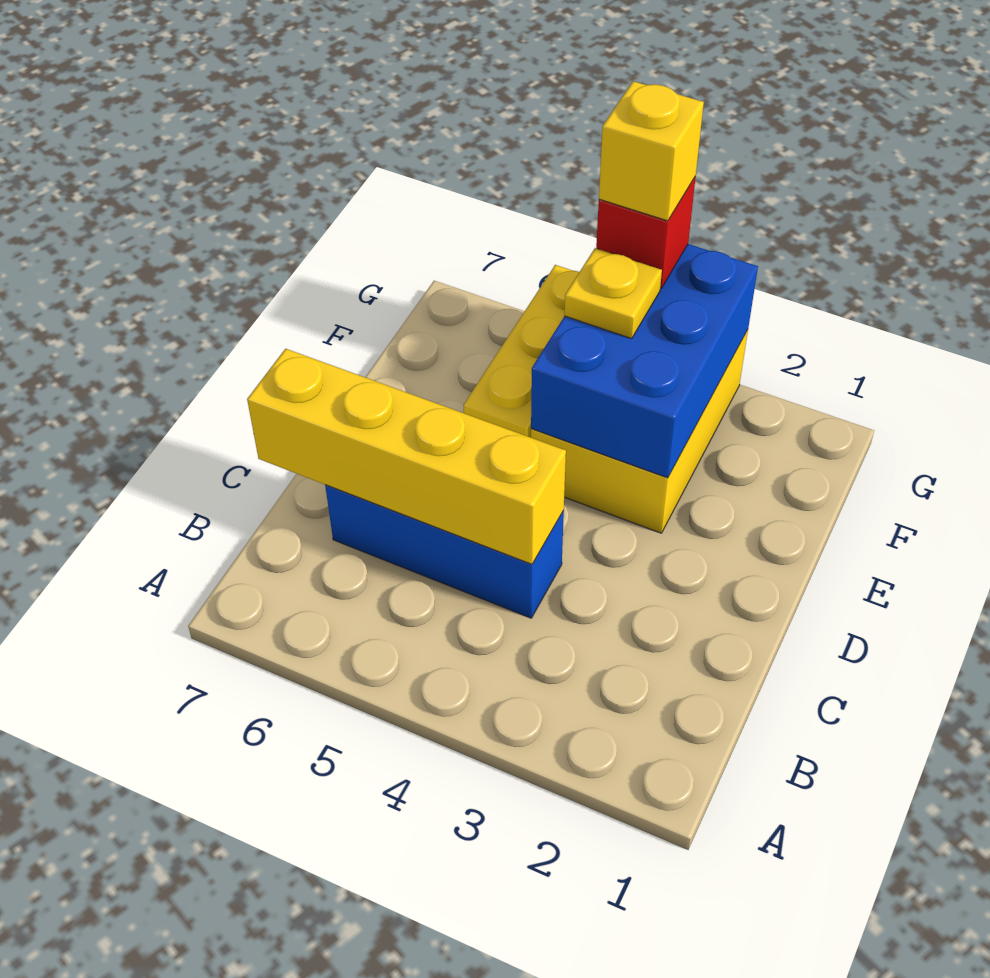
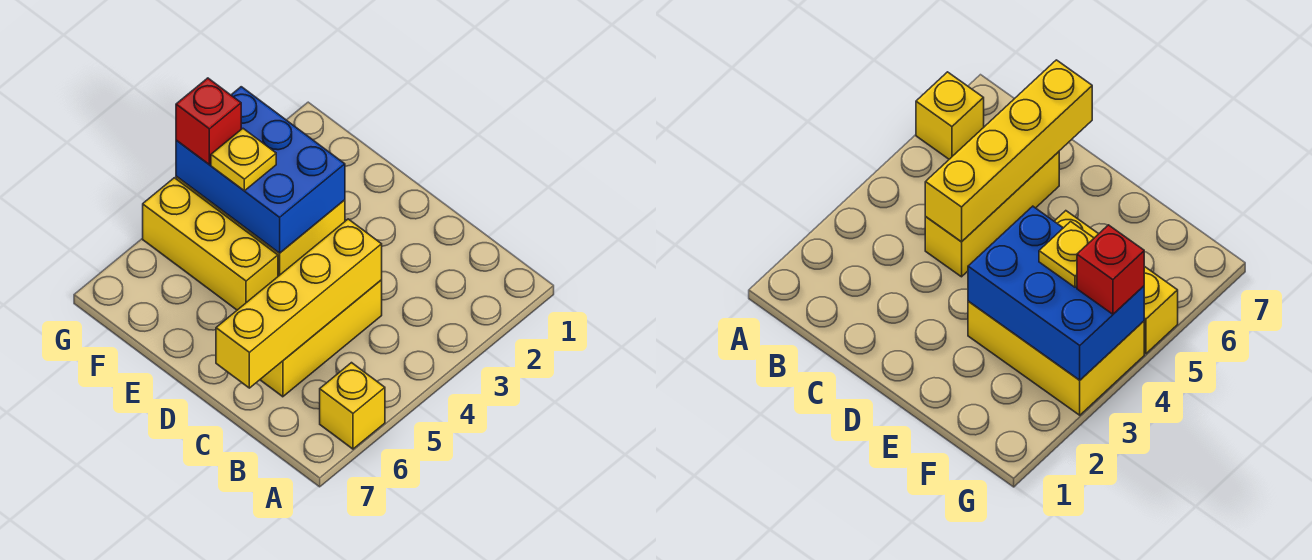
blue brick C4:C6 level 1 -> yellow brick C4:C6 level 1
yellow brick G4 level 4 -> yellow brick A6 level 1

